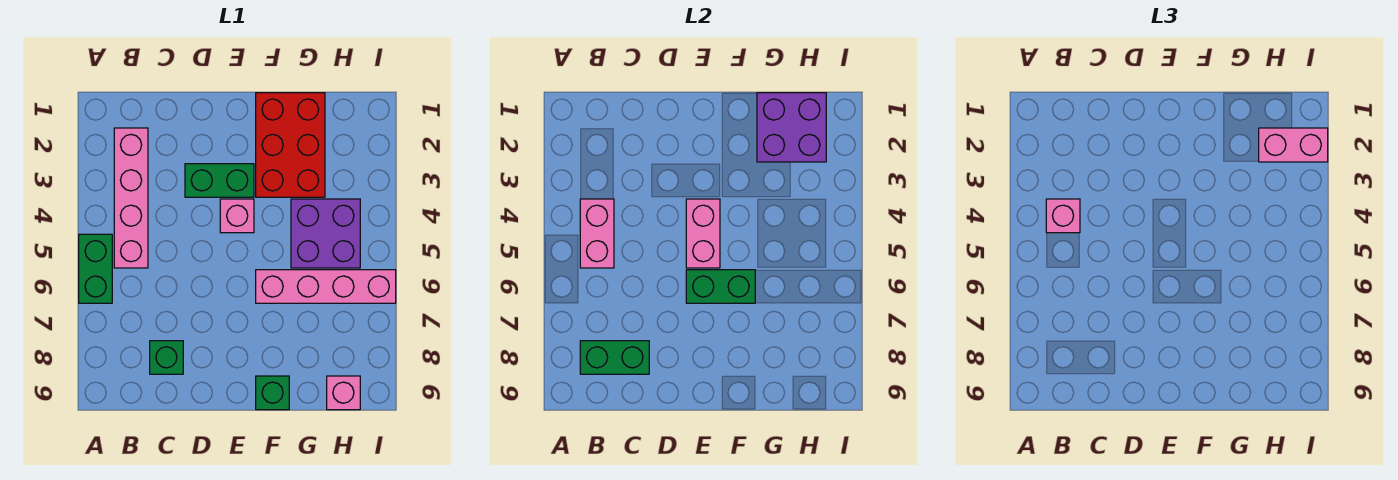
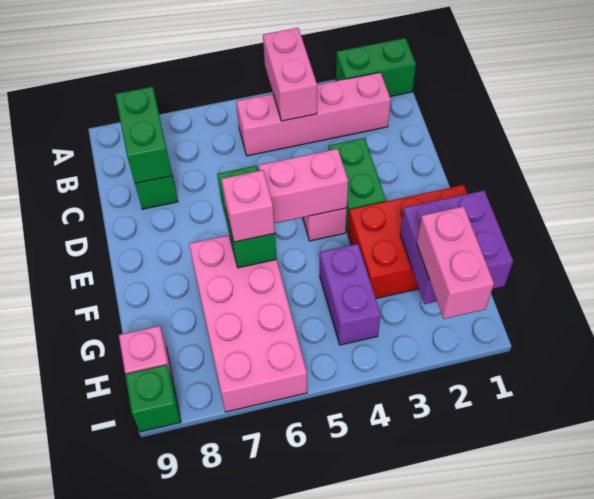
green brick A5:A6 level 1 -> green brick A1:A2 level 1
pink brick B4:B5 level 2 -> pink brick A4:B4 level 2
pink brick B4 level 3 -> pink brick F6 level 3
pink brick F6:I6 level 1 -> pink brick F6:I7 level 1
green brick F9 level 1 -> green brick I9 level 1
purple brick G4:H5 level 1 -> purple brick G4:H4 level 1

